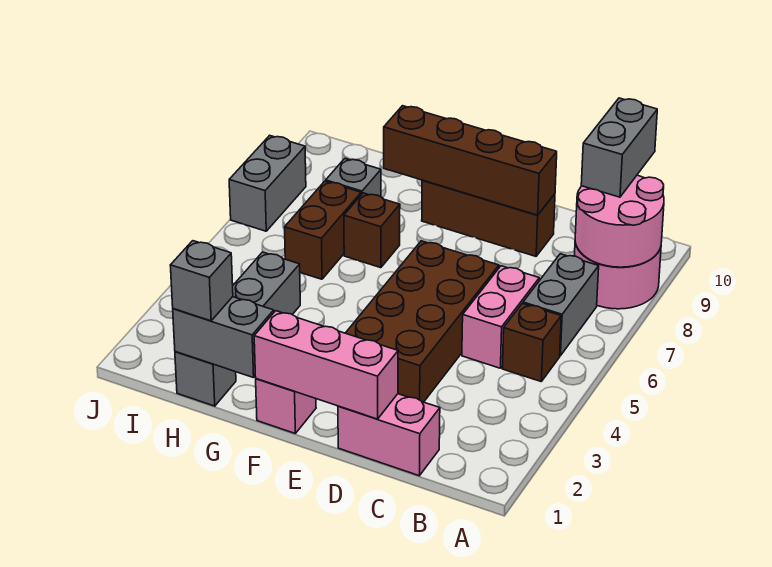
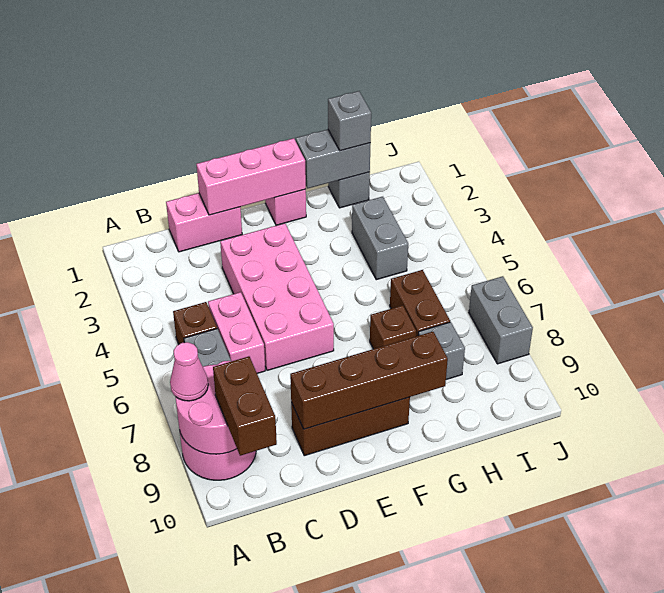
none -> pink cone A8 level 3
grey brick B9:B10 level 3 -> brown brick B9:B10 level 3
brown brick D3:E6 level 1 -> pink brick D3:E6 level 1

